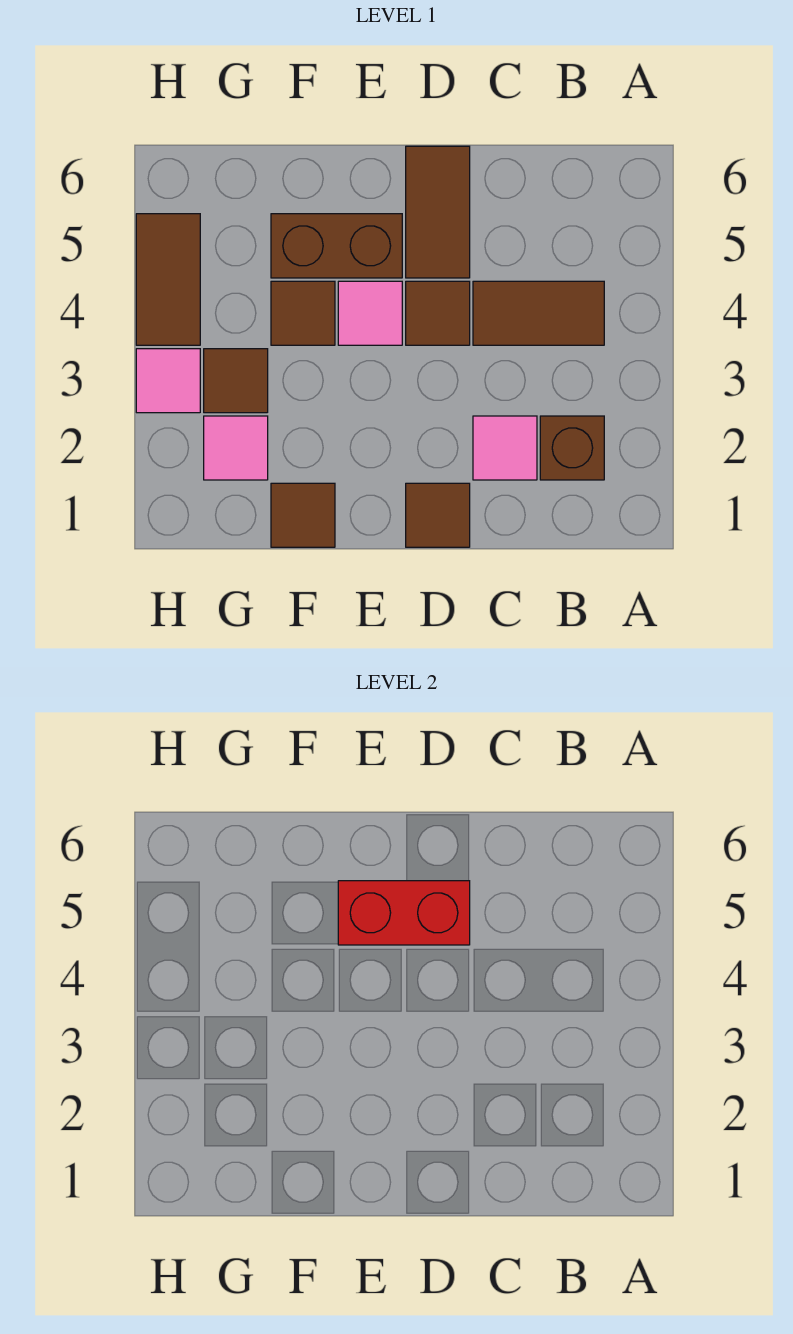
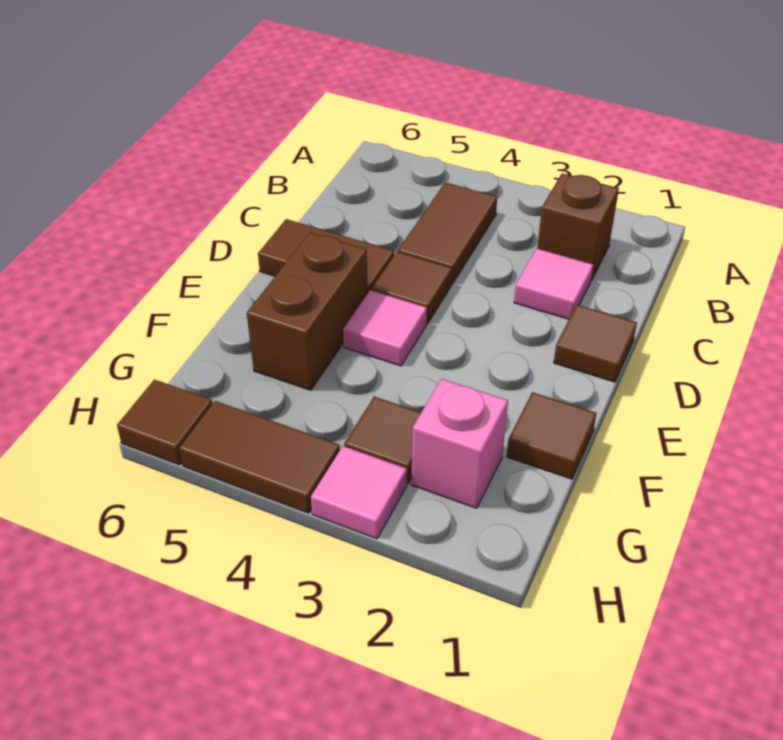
red brick D5:E5 level 2 -> none
brown tile F4 level 1 -> brown tile H6 level 1
pink tile G2 level 1 -> pink brick G2 level 1

